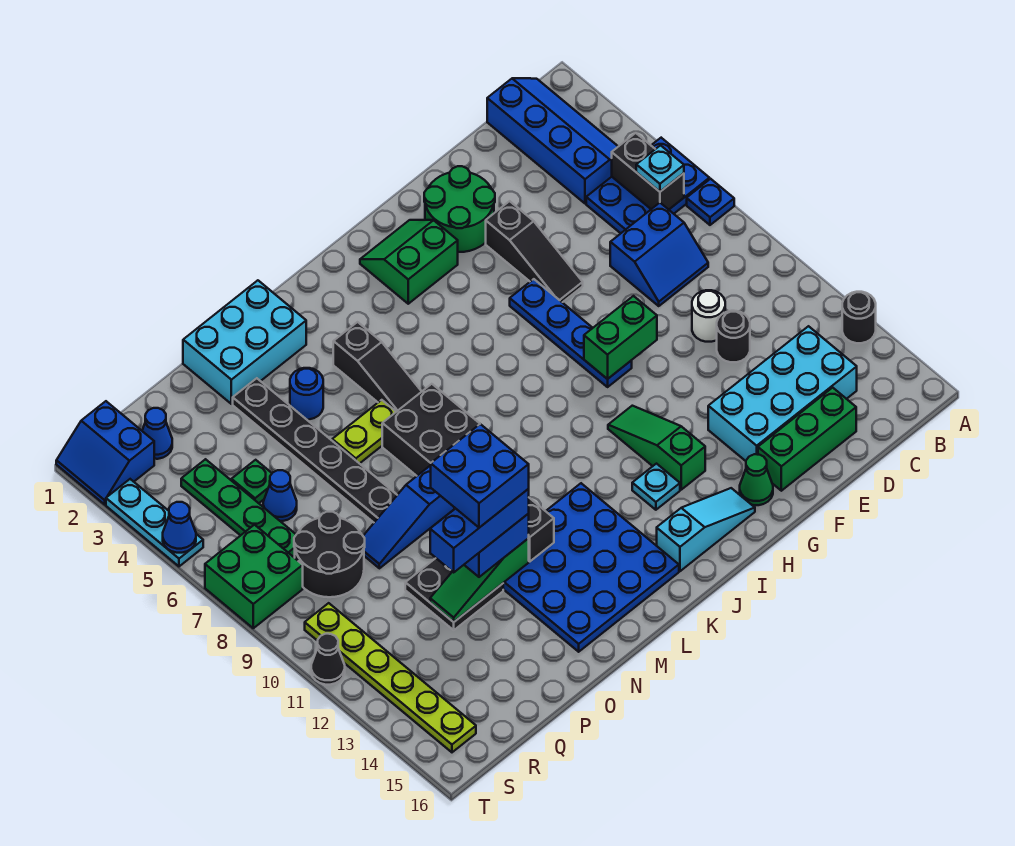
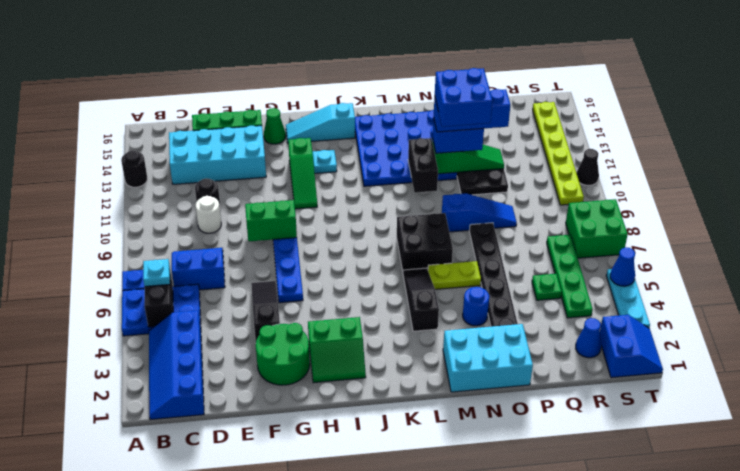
blue cone Q6 level 1 -> none
black round brick Q8:R9 level 1 -> none

